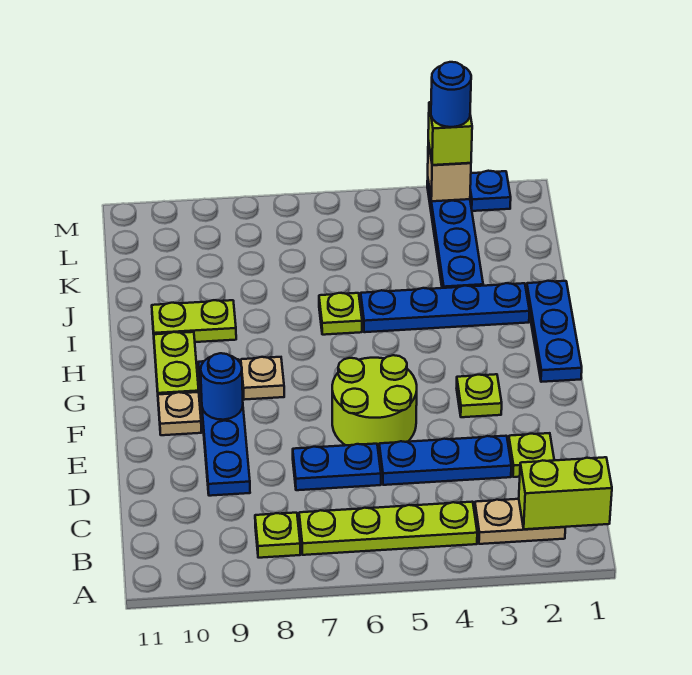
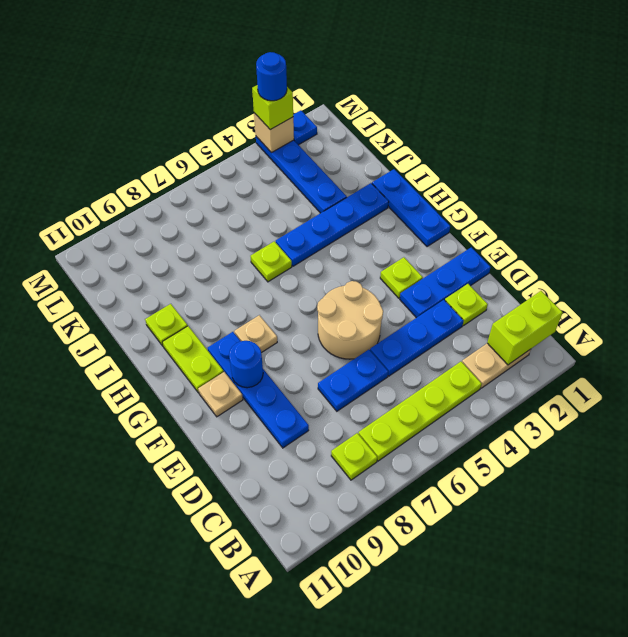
none -> blue plate E1:E3 level 1
lime round brick E5:F6 level 1 -> tan round brick E5:F6 level 1
lime plate I9:I10 level 1 -> lime plate I10 level 1

